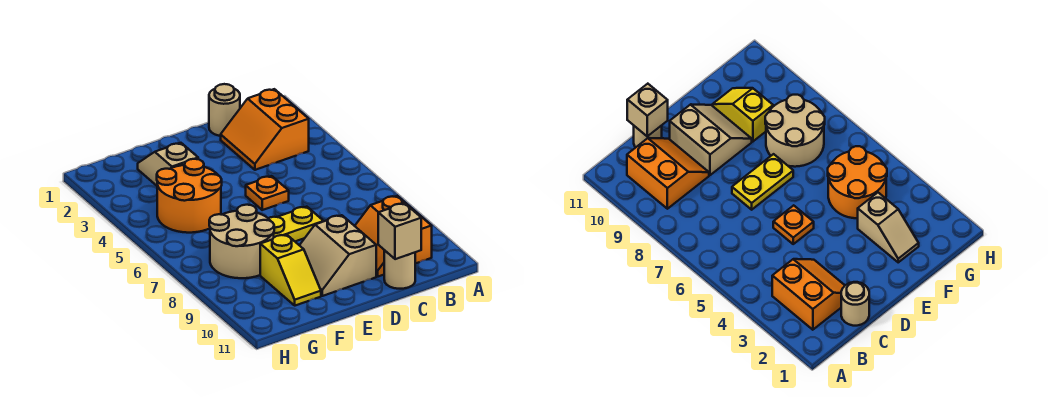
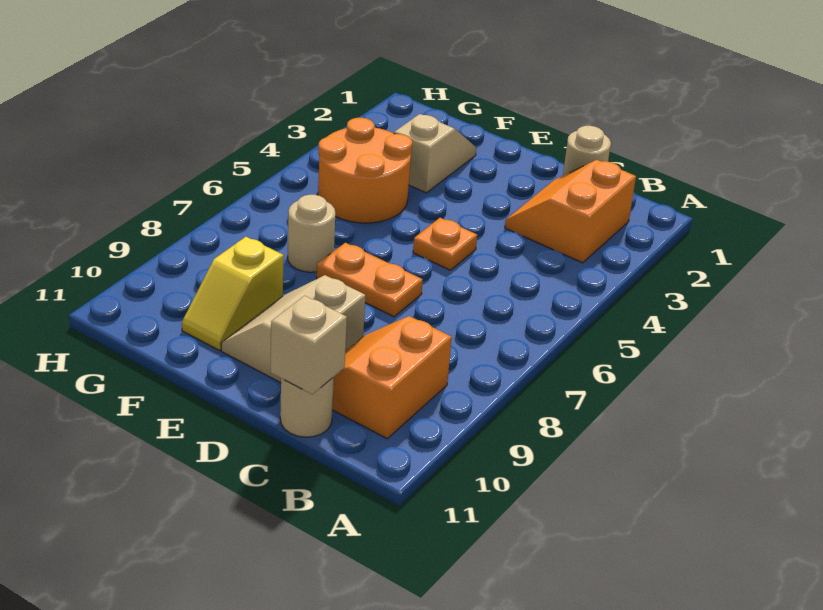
yellow plate D7:E7 level 1 -> orange plate D7:E7 level 1
tan round brick F7:G8 level 1 -> tan round brick F7 level 1

